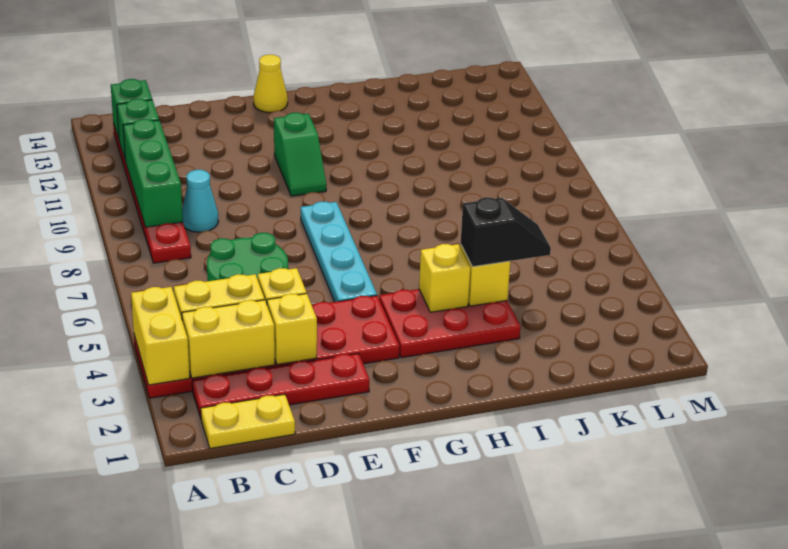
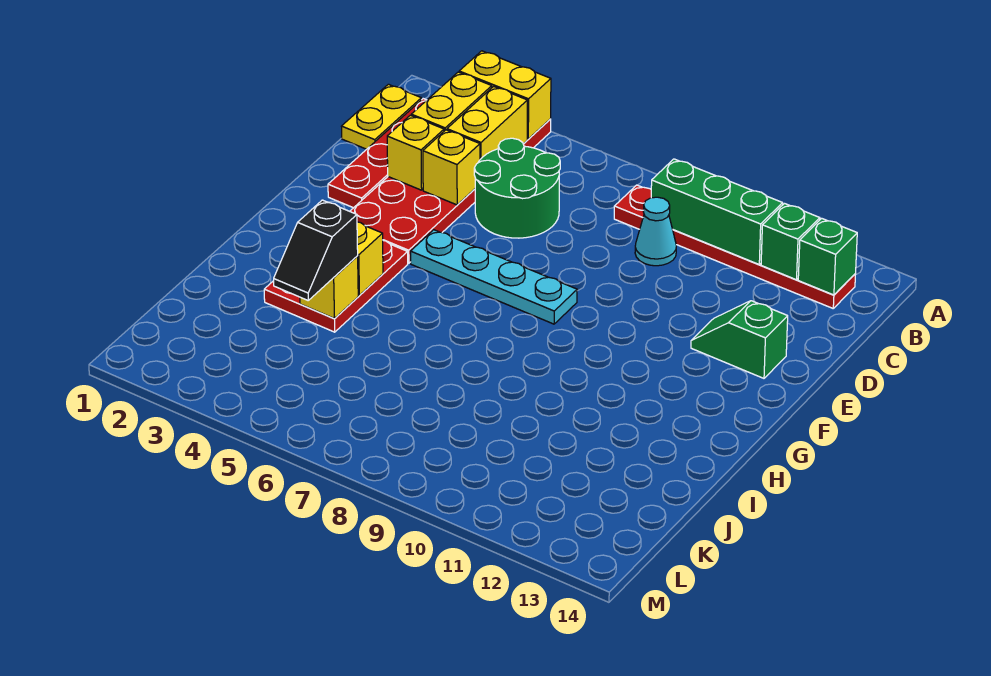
green slope F10:F11 level 1 top 11 -> green slope E12:E13 level 1 top 13
yellow cone F14 level 1 -> none

